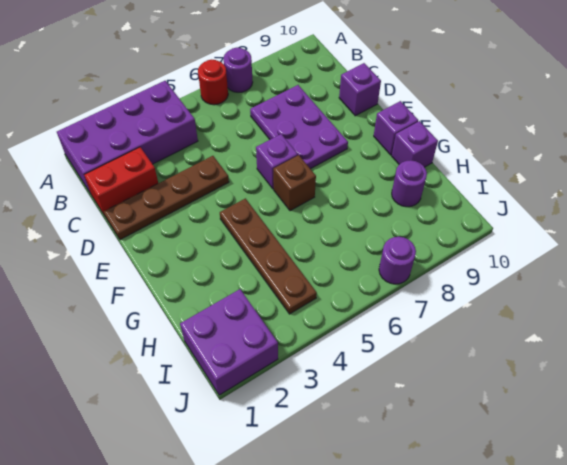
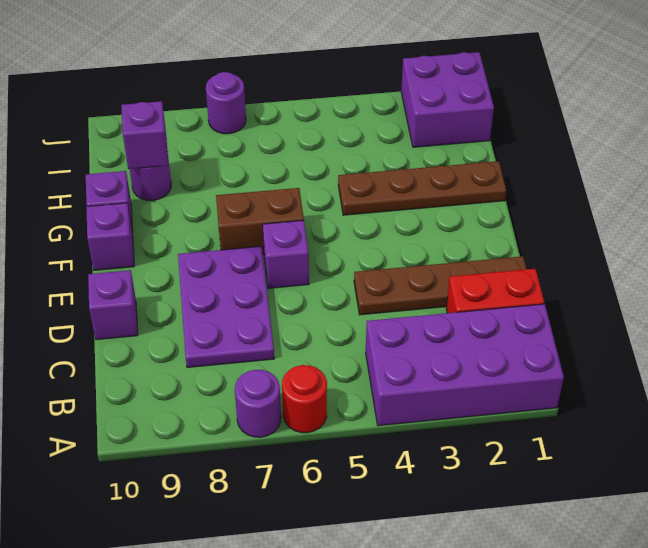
brown plate F4:I4 level 1 -> brown plate G1:G4 level 1
brown brick F6 level 1 -> brown brick F6:F7 level 1
none -> purple brick H9 level 2

